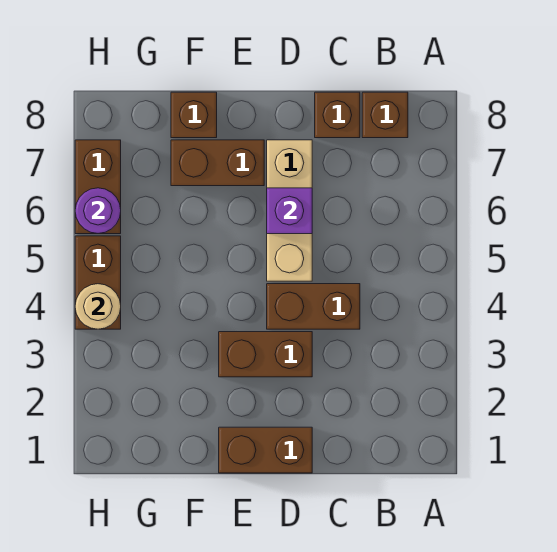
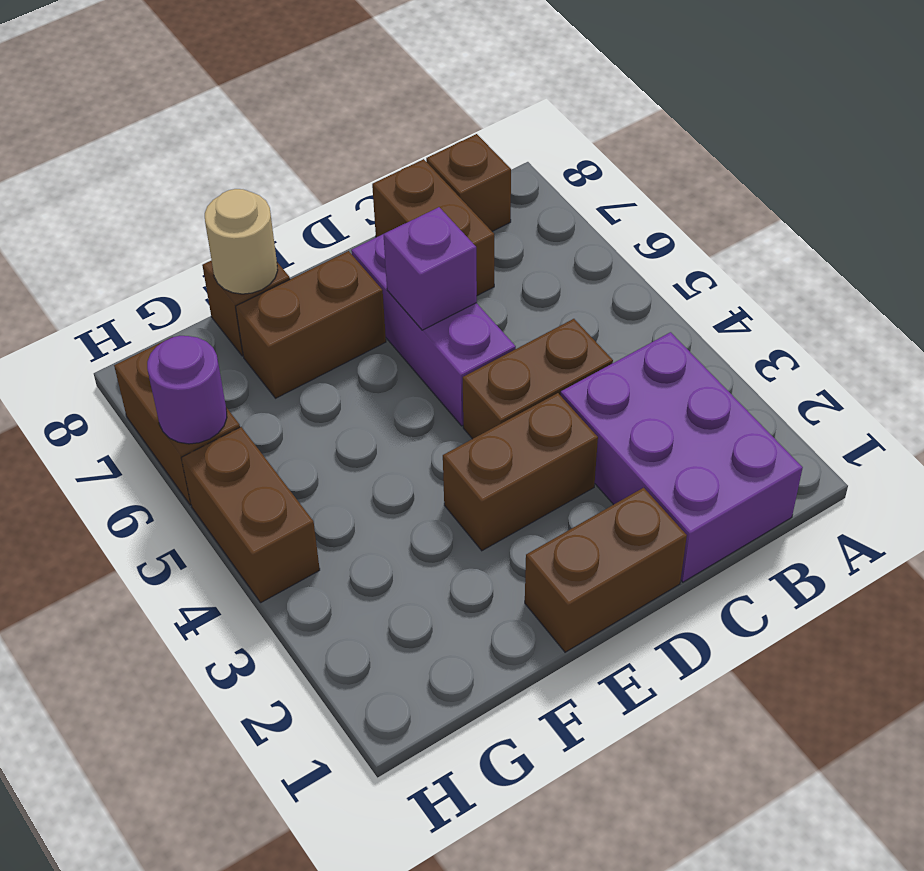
none -> purple brick B1:C3 level 1
brown brick C8 level 1 -> brown brick C7:C8 level 1
tan brick D5:D7 level 1 -> purple brick D5:D7 level 1
tan round brick H4 level 2 -> tan round brick F8 level 2

